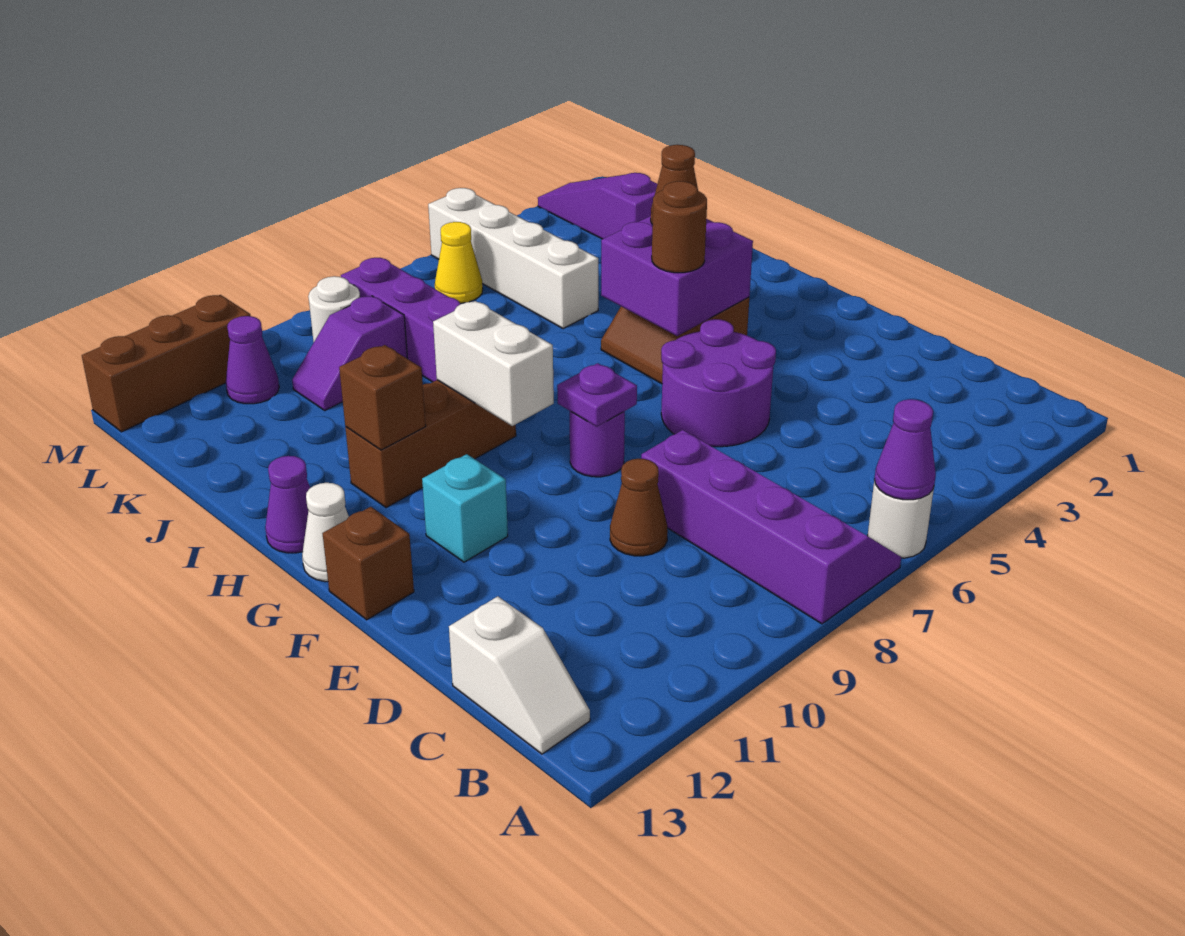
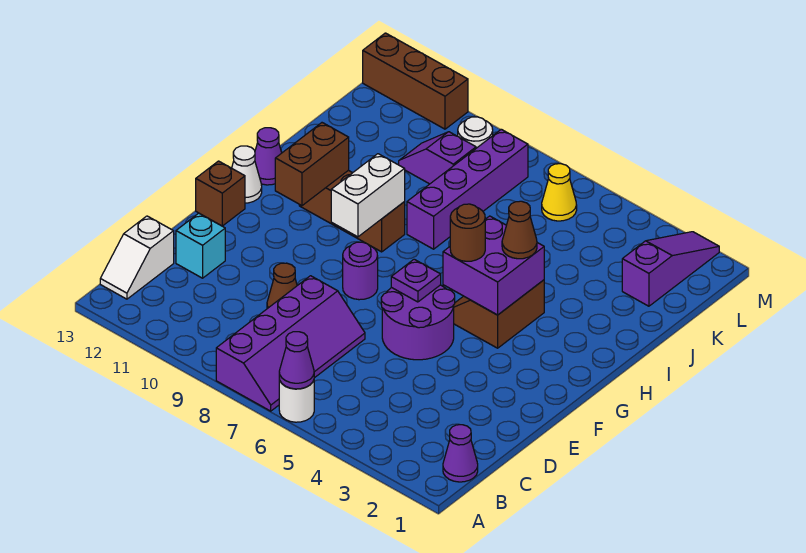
purple plate F8 level 2 -> purple plate F6 level 2
cyan brick F11 level 1 -> cyan brick D12 level 1
brown brick H11 level 2 -> brown brick G11:H11 level 2
white brick J5:M5 level 1 -> none
purple cone L11 level 1 -> purple cone B1 level 1

